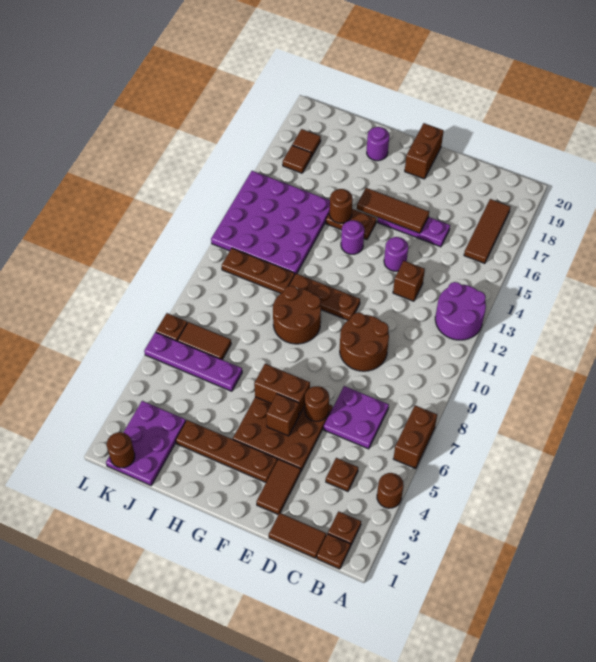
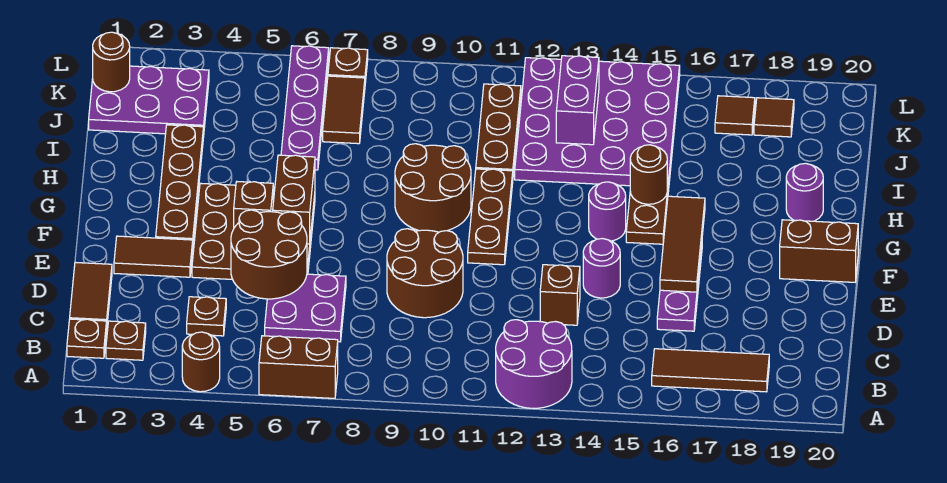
brown round brick E6 level 2 -> brown round brick D5:E6 level 2
none -> purple brick J13:K13 level 2

